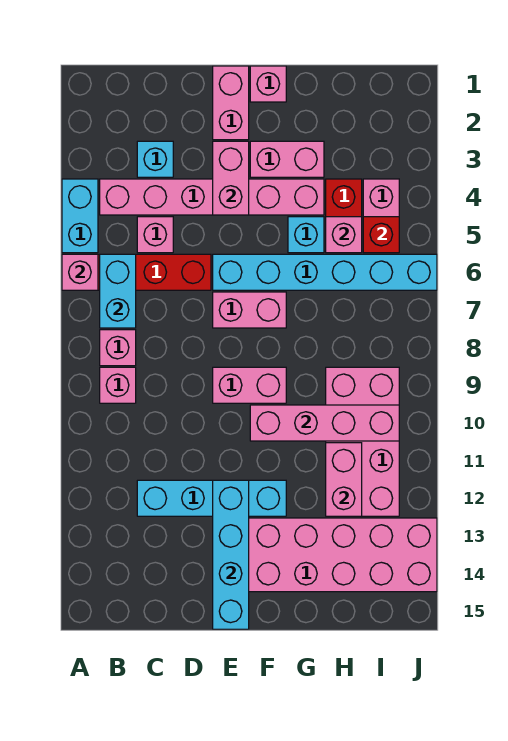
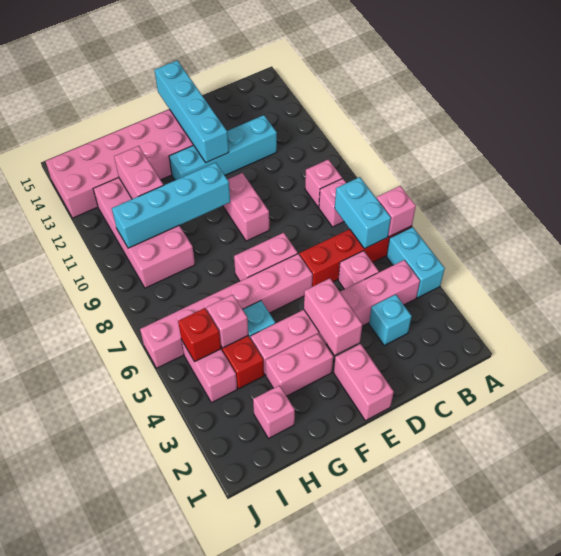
cyan brick E6:J6 level 1 -> pink brick E6:J6 level 1
pink brick E9:F9 level 1 -> pink brick E9:E10 level 1
pink brick F1 level 1 -> pink brick H2 level 1
pink brick F10:I10 level 2 -> cyan brick F10:I10 level 2

